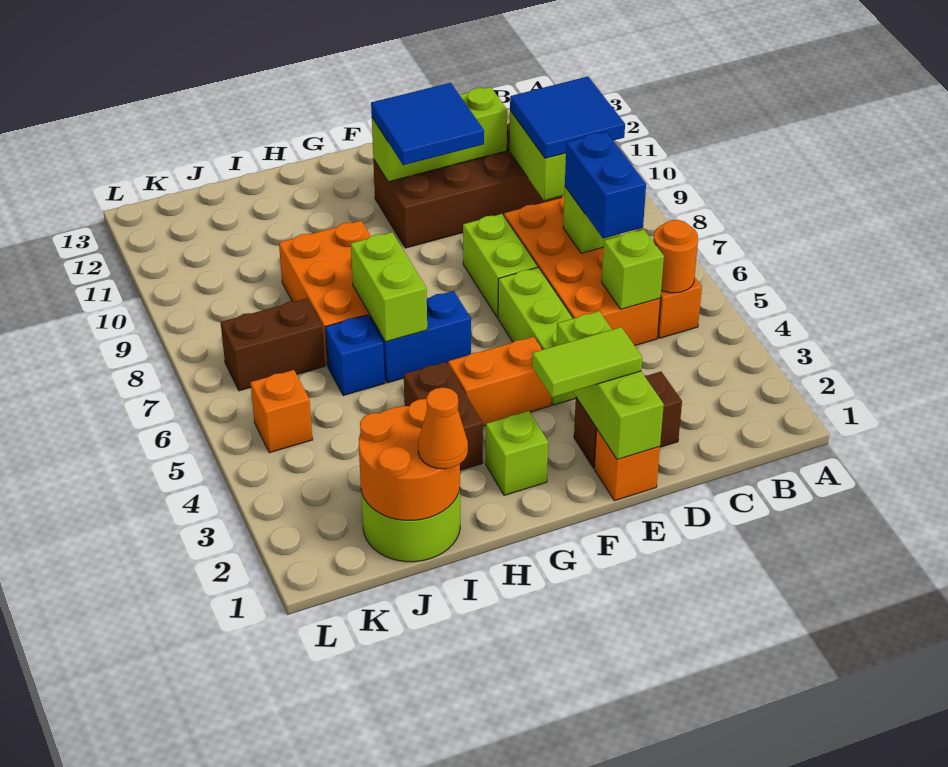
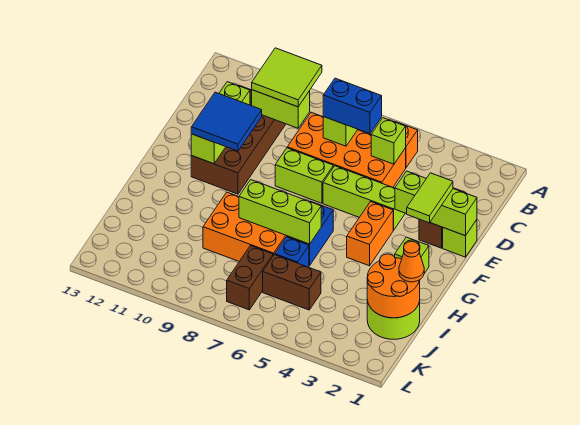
orange round brick B5 level 2 -> none
blue tile B9:C10 level 3 -> lime tile B9:C10 level 3
orange brick E1 level 1 -> lime brick E1 level 1
brown brick H3:H4 level 1 -> brown brick J5:J6 level 1
lime brick H6:H7 level 2 -> lime brick H6:H8 level 2
orange brick K5 level 1 -> none

